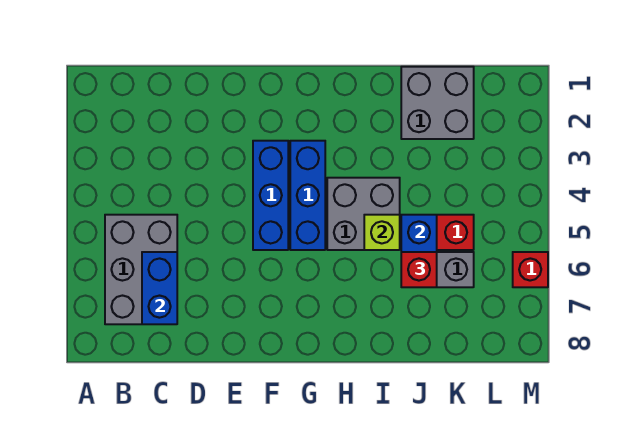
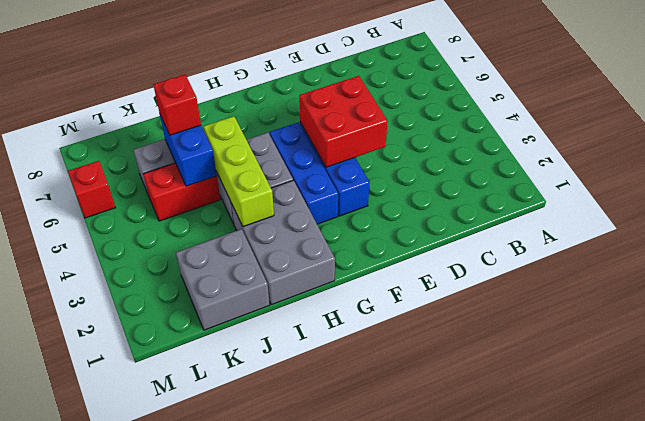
grey brick B5:C7 level 1 -> grey brick H1:I3 level 1
blue brick C6:C7 level 2 -> none
none -> red brick E4:F5 level 2
lime brick I5 level 2 -> lime brick I3:I5 level 2

